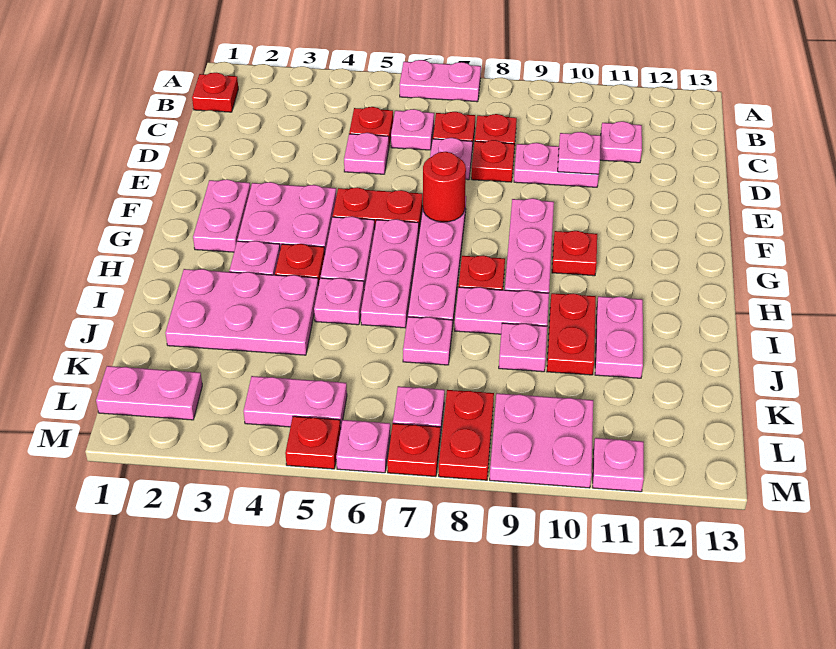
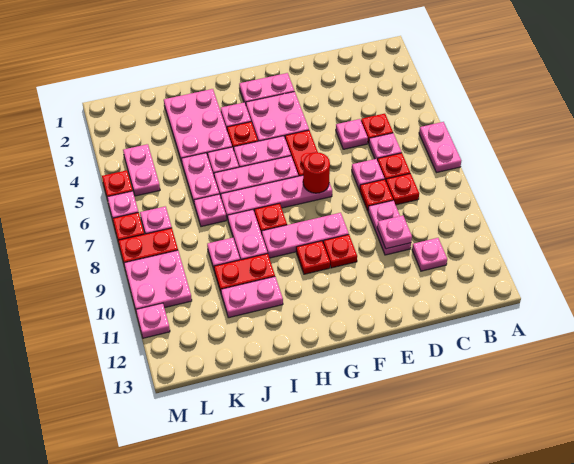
red plate B1 level 1 -> red plate F10 level 1
pink plate L1:L2 level 1 -> pink plate J5:J6 level 1

